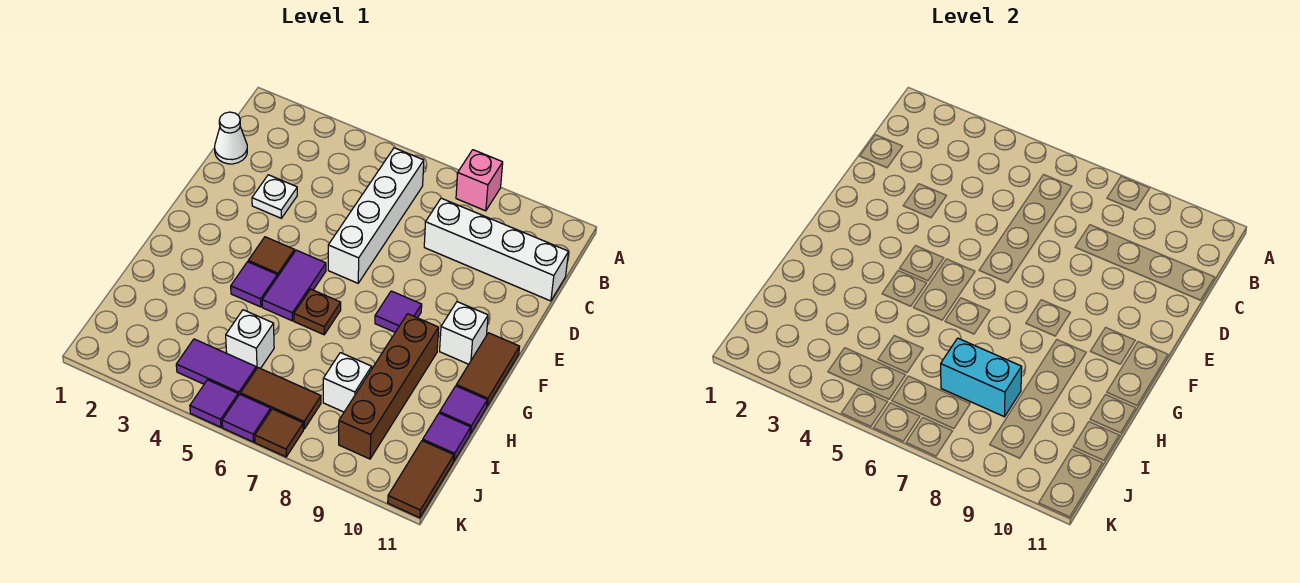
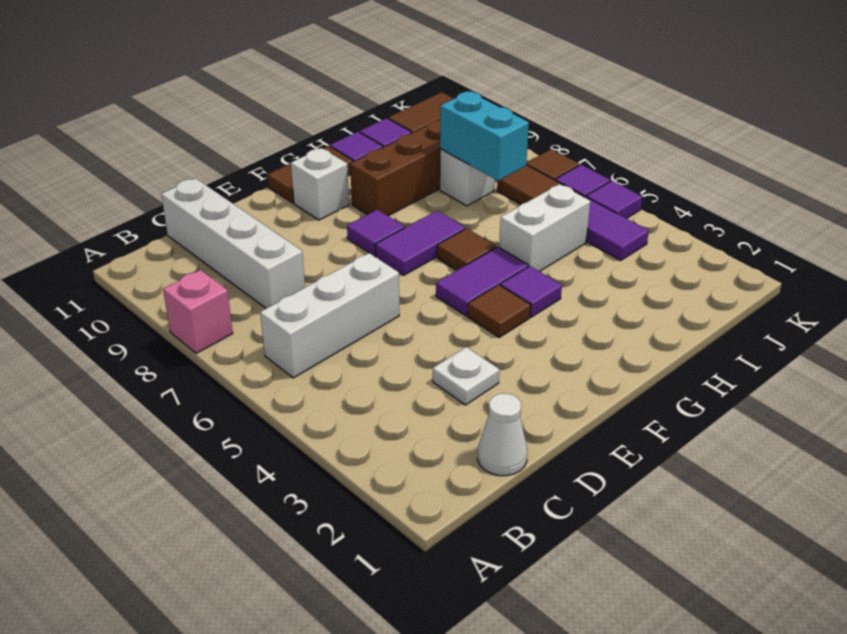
white brick B6:E6 level 1 -> white brick B6:D6 level 1
none -> purple tile F7:G7 level 1
brown plate G6 level 1 -> brown tile G6 level 1
white brick I5 level 1 -> white brick H5:I5 level 1

